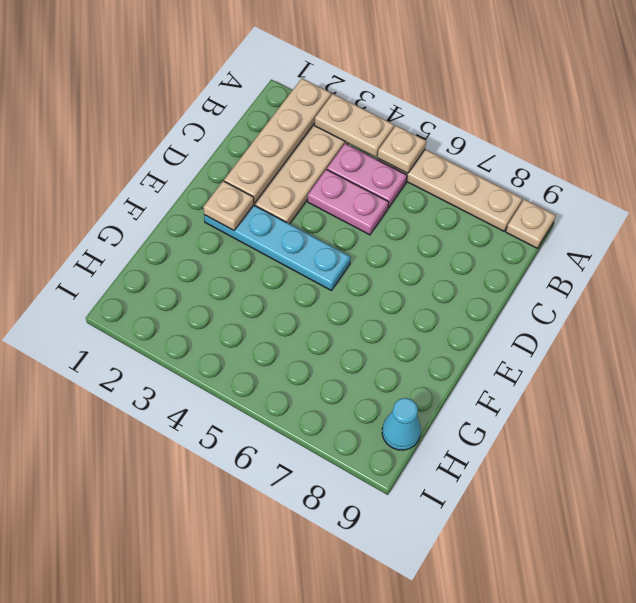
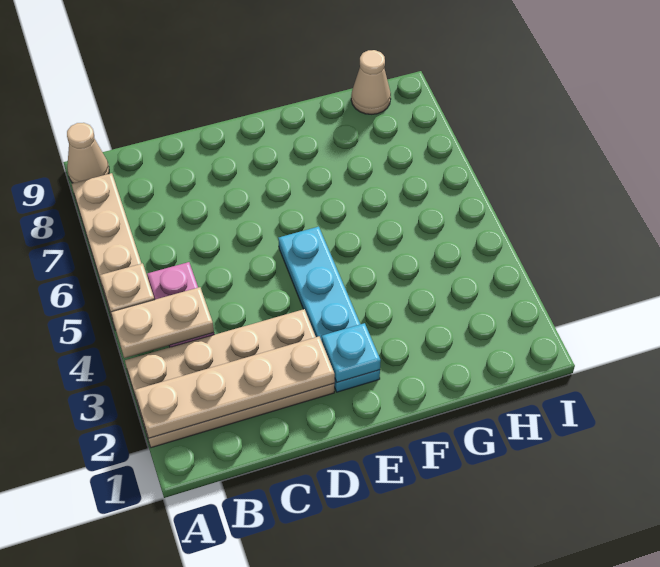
tan plate A3:A4 level 2 -> tan plate A4:B4 level 2
tan plate A9 level 1 -> tan cone A9 level 1
pink plate C4:C5 level 1 -> none
tan plate E2 level 2 -> cyan plate E2 level 2
cyan cone H9 level 1 -> tan cone H9 level 1

